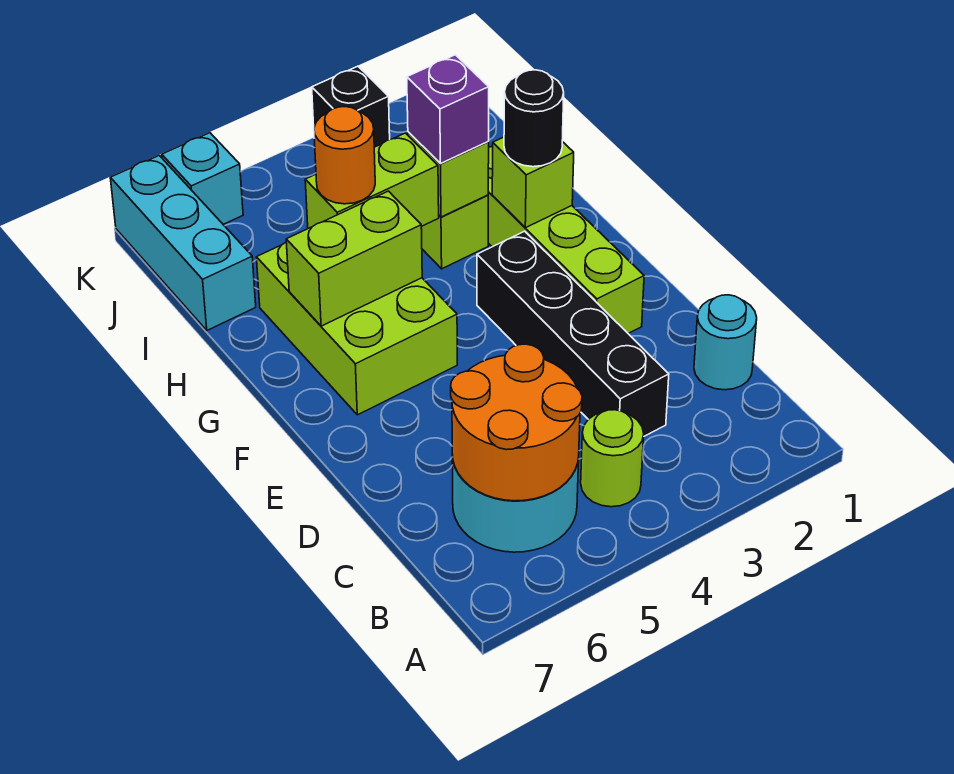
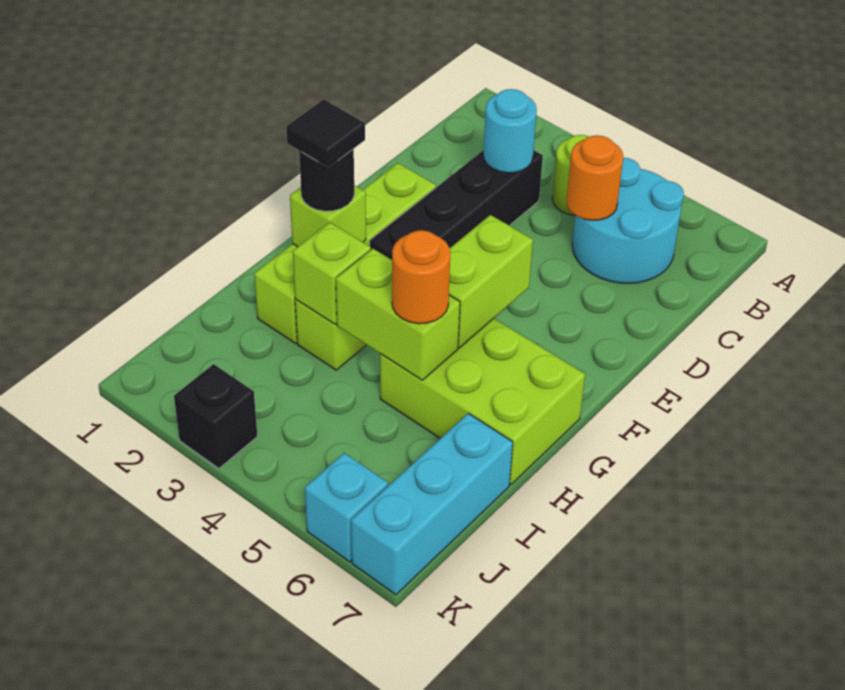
orange round brick B5:C6 level 2 -> orange round brick C5 level 2
cyan round brick C1 level 1 -> cyan round brick C3 level 2
lime brick F5:H6 level 1 -> lime brick G5:H7 level 1
none -> black tile G2 level 4
lime brick G5:G6 level 2 -> lime brick F5:G5 level 2
purple brick H3 level 3 -> none

